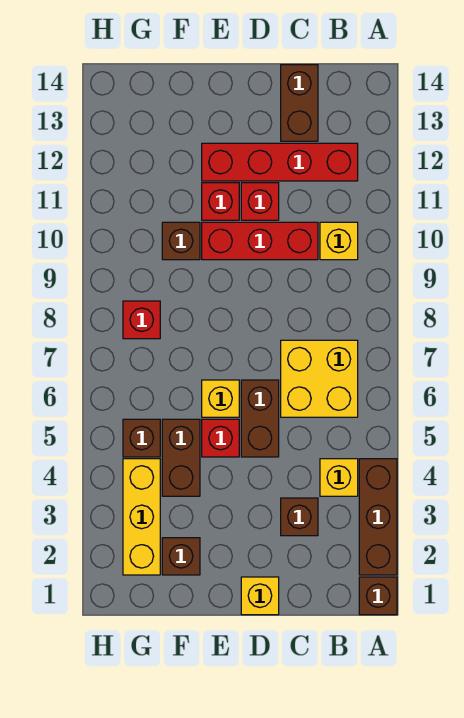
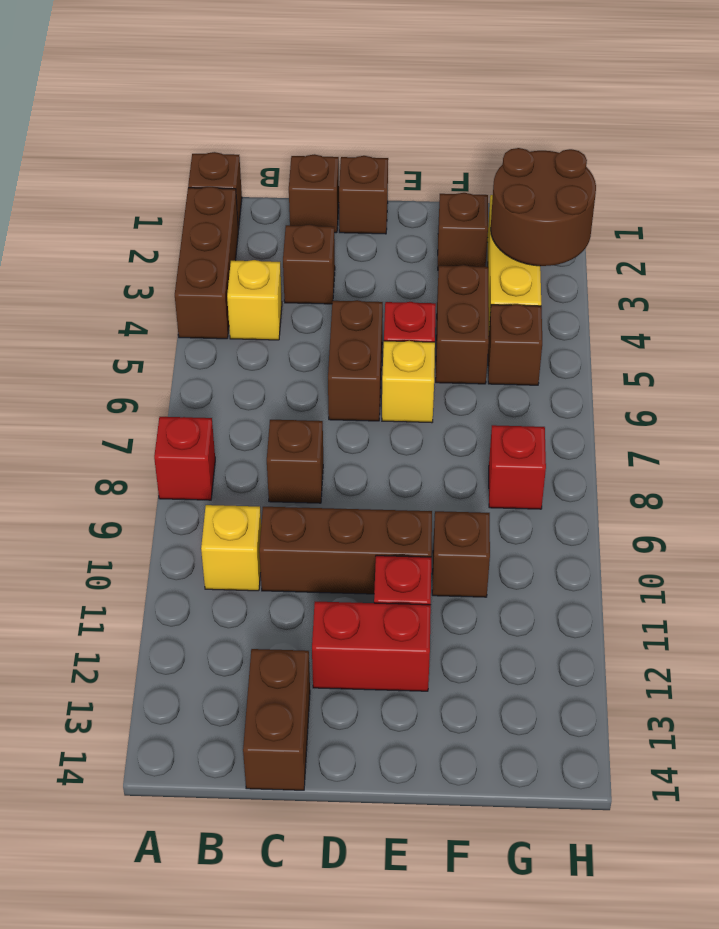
yellow brick B6:C7 level 1 -> none
red brick B12:E12 level 1 -> red brick D12:E12 level 1
none -> brown brick C1 level 1
none -> brown brick C8 level 1
red brick C10:E10 level 1 -> brown brick C10:E10 level 1
yellow brick D1 level 1 -> brown brick D1 level 1
red brick D11 level 1 -> red brick A8 level 1
none -> brown round brick G2:H3 level 2

